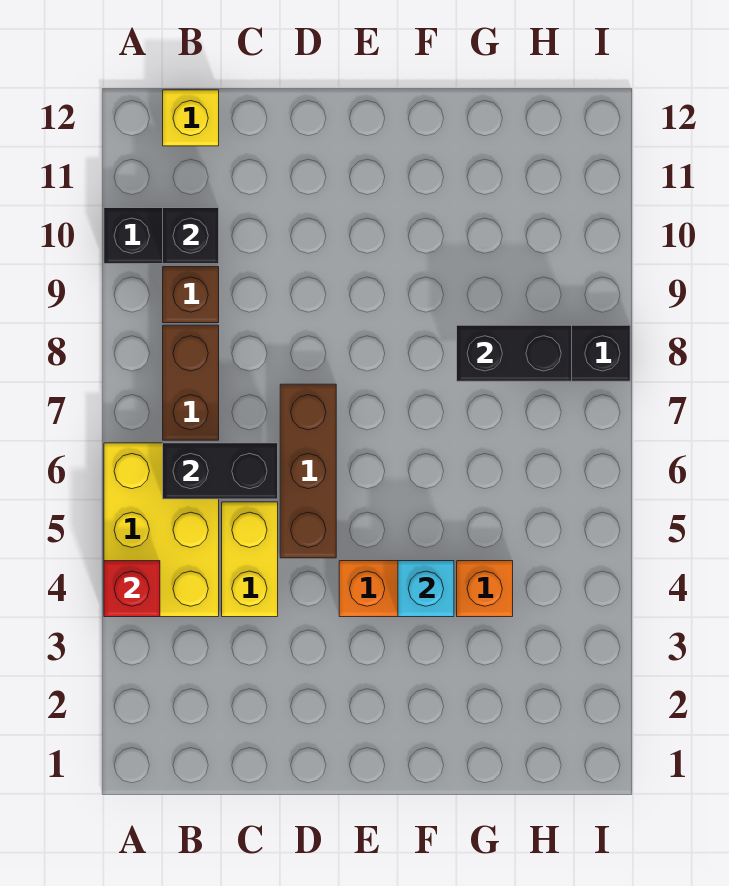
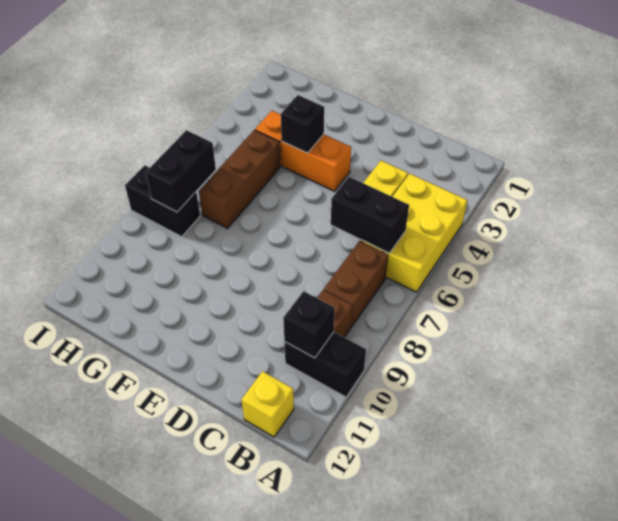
red brick A4 level 2 -> none
brown brick D5:D7 level 1 -> brown brick G5:G7 level 1
cyan brick F4 level 2 -> black brick F4 level 2
black brick G8:H8 level 2 -> black brick H7:H8 level 2

